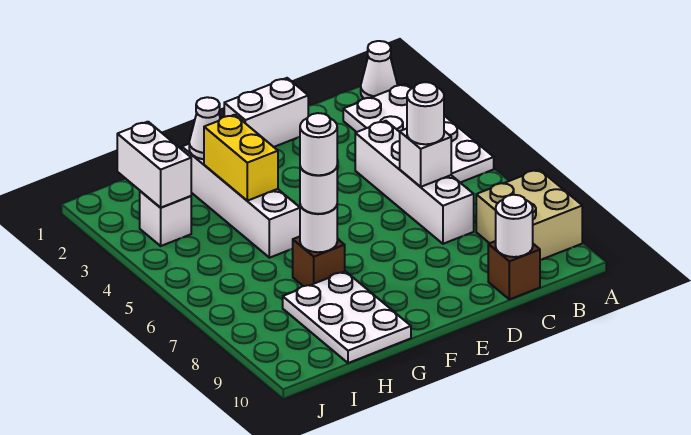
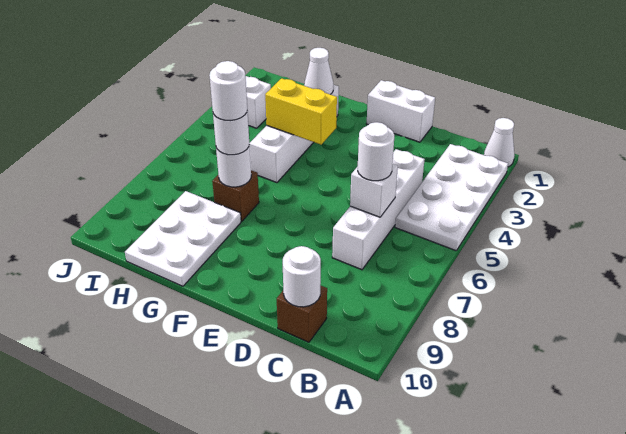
tan brick A8:B9 level 1 -> none
yellow brick G3:G4 level 2 -> yellow brick F4:G4 level 2
white brick I2:I3 level 2 -> none

